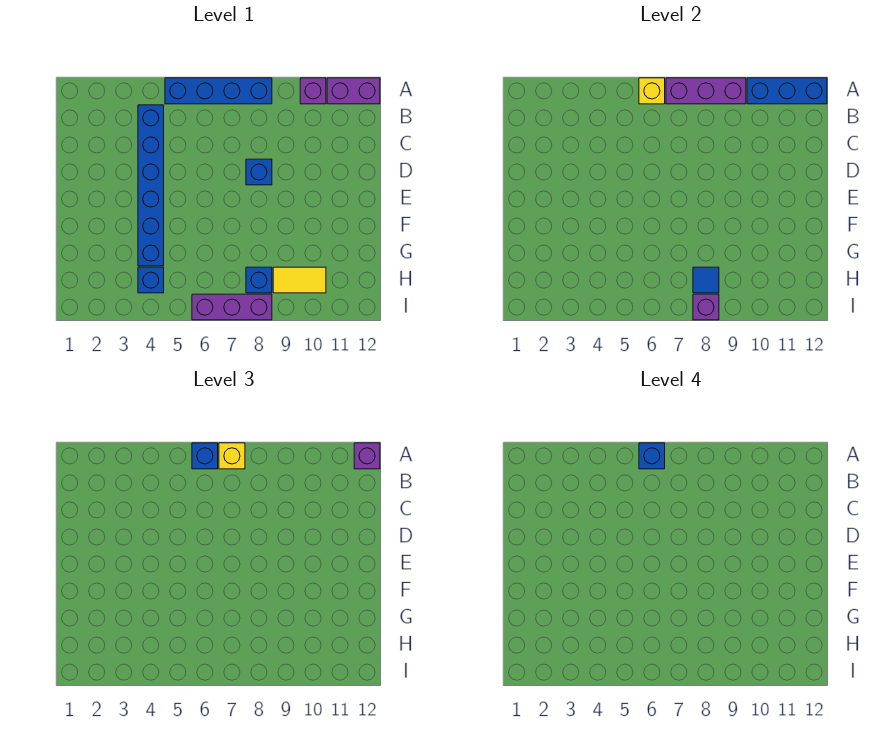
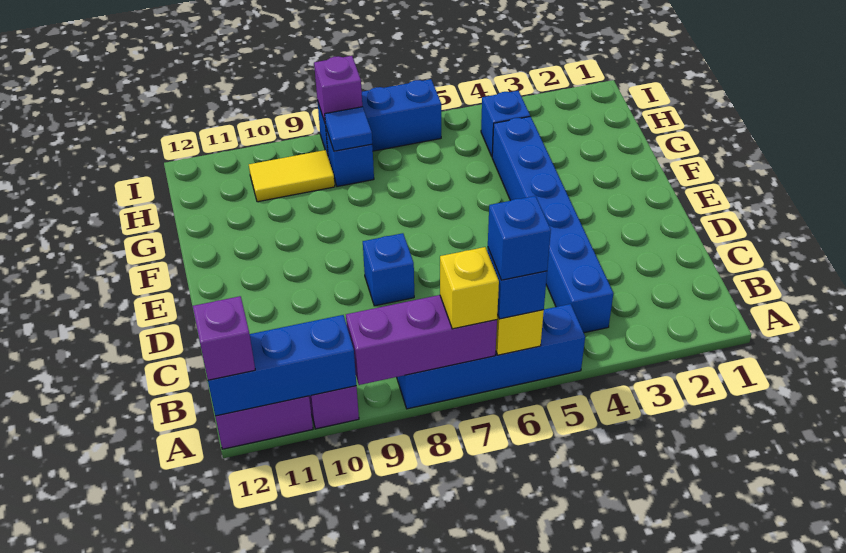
purple brick I6:I8 level 1 -> blue brick I6:I8 level 1

